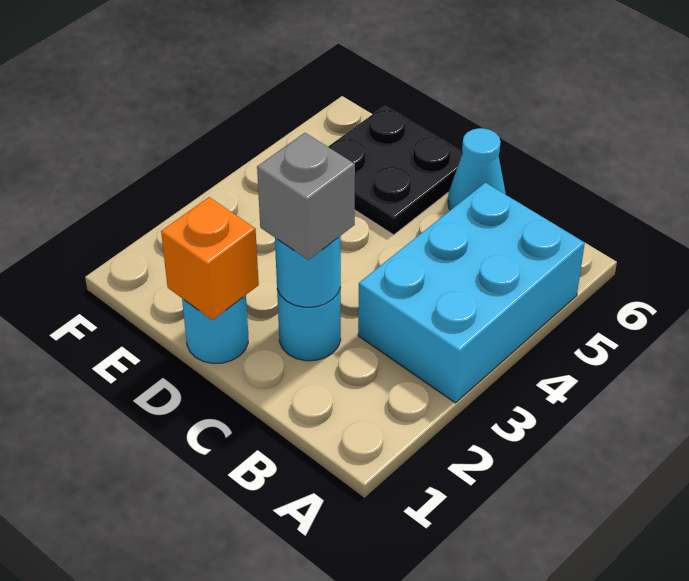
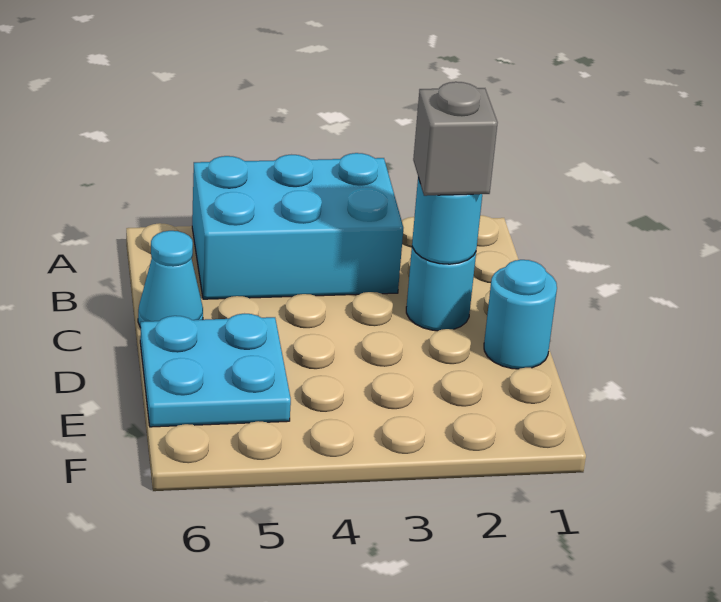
orange brick D1 level 2 -> none
black plate D5:E6 level 1 -> cyan plate D5:E6 level 1

